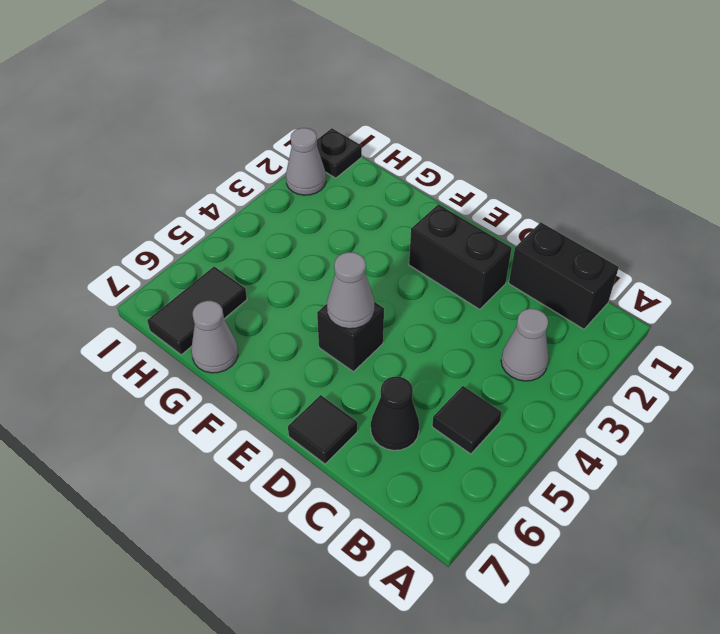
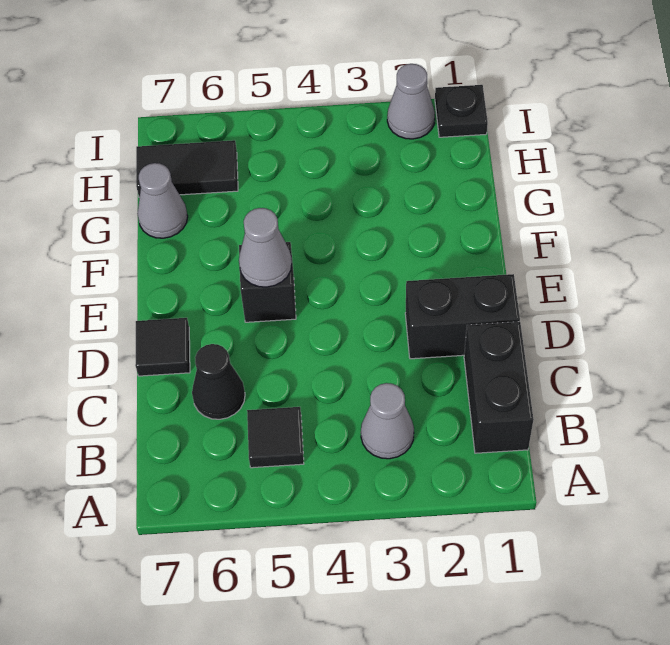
black brick D2:E2 level 1 -> black brick D1:D2 level 1

